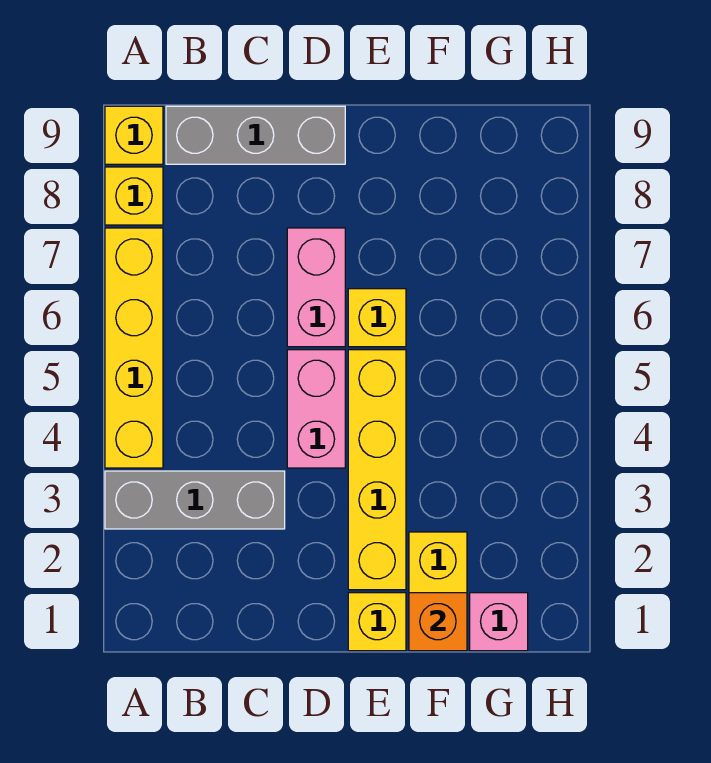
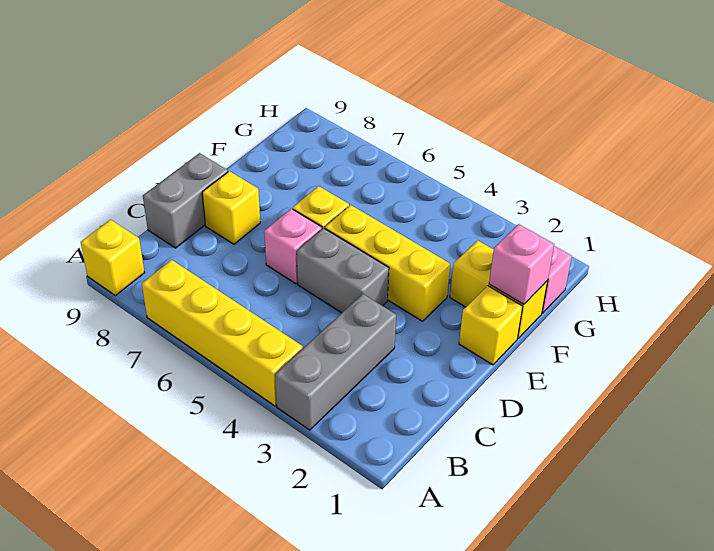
yellow brick A8 level 1 -> yellow brick D8 level 1
grey brick B9:D9 level 1 -> grey brick C9:D9 level 1
pink brick D4:D5 level 1 -> grey brick D4:D5 level 1
pink brick D6:D7 level 1 -> pink brick D6 level 1
yellow brick E2:E5 level 1 -> yellow brick E3:E5 level 1
orange brick F1 level 2 -> pink brick F1 level 2

